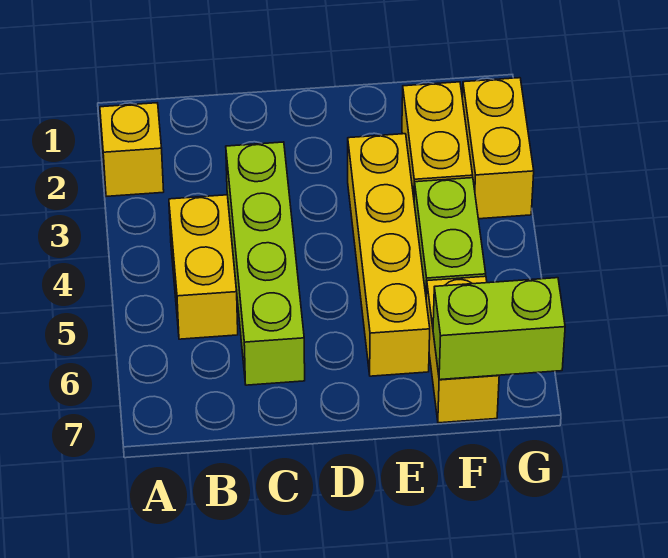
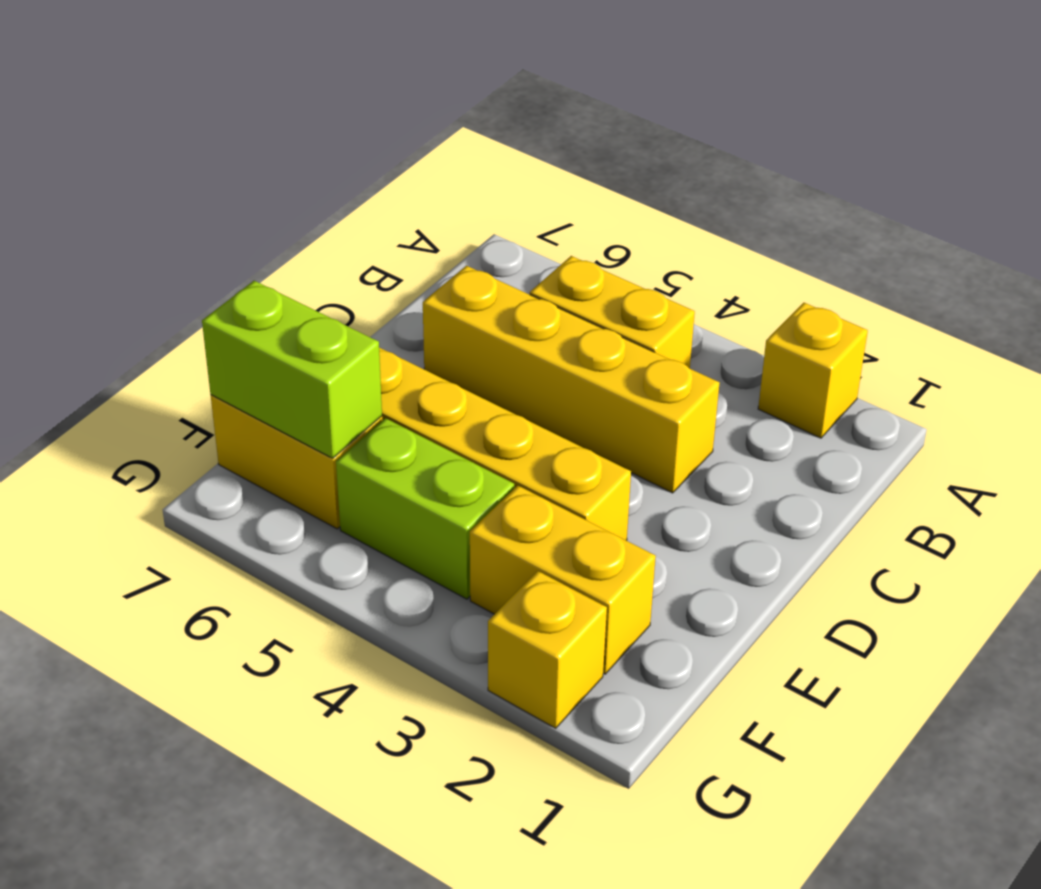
lime brick C3:C6 level 1 -> yellow brick C3:C6 level 1
lime brick F7:G7 level 2 -> lime brick F6:F7 level 2
yellow brick G2:G3 level 1 -> yellow brick G2 level 1

